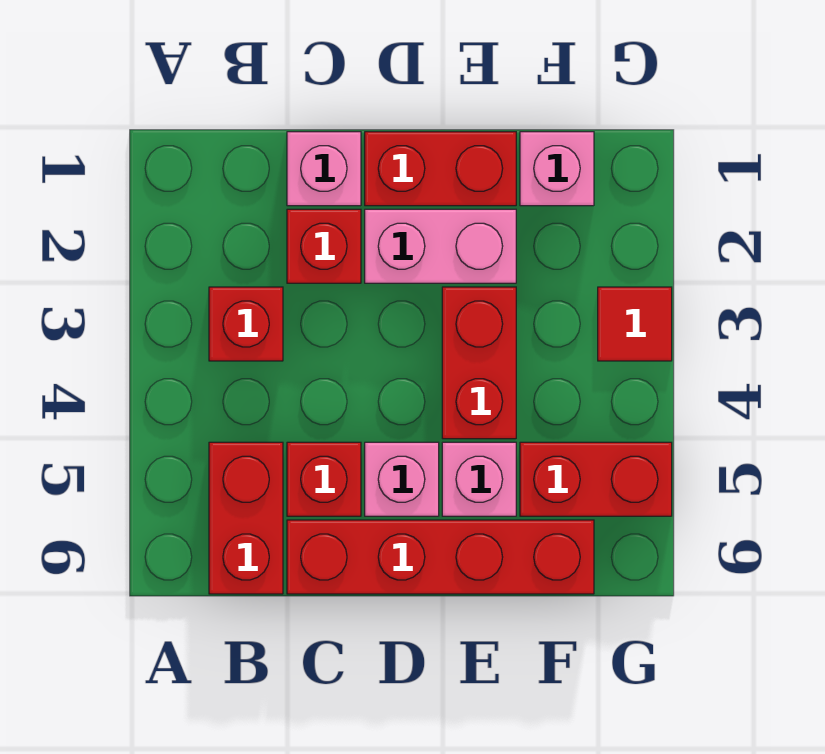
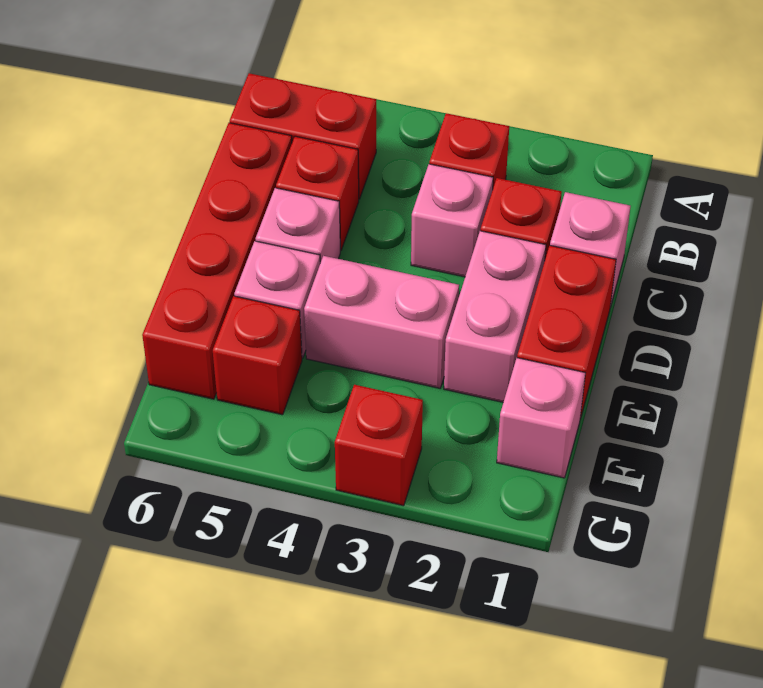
none -> pink brick C3 level 1
red brick E3:E4 level 1 -> pink brick E3:E4 level 1
red brick F5:G5 level 1 -> red brick F5 level 1
red tile G3 level 1 -> red brick G3 level 1

